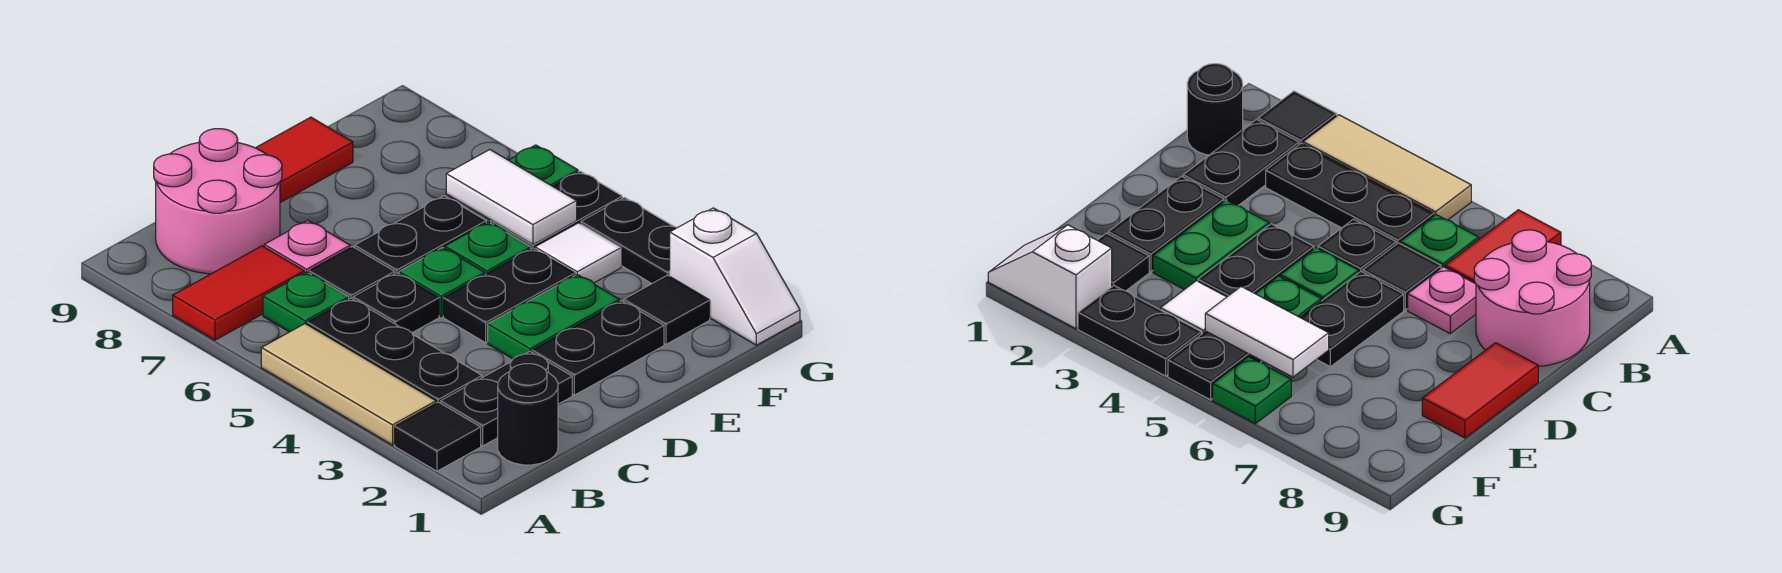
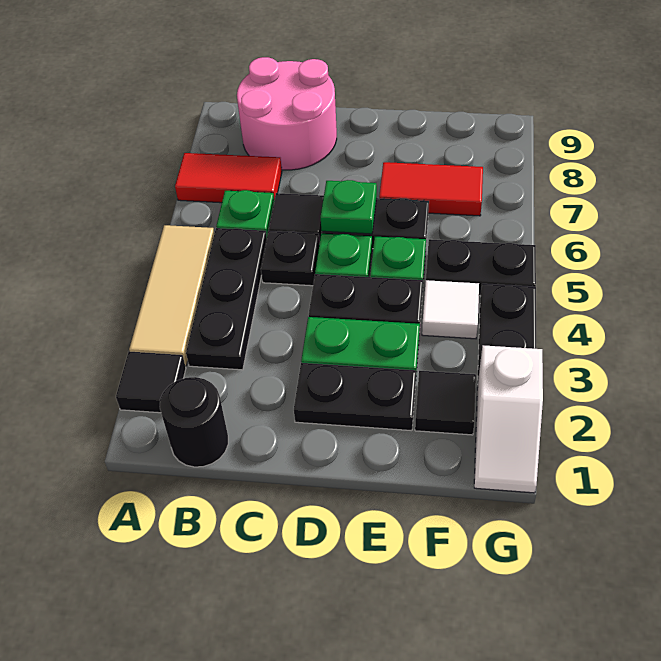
black plate B2:C2 level 1 -> none
pink plate C7 level 1 -> none
red tile D9:E9 level 1 -> red tile E7:F7 level 1
white tile F5:F6 level 2 -> none
green plate G6 level 1 -> green plate D6 level 2

